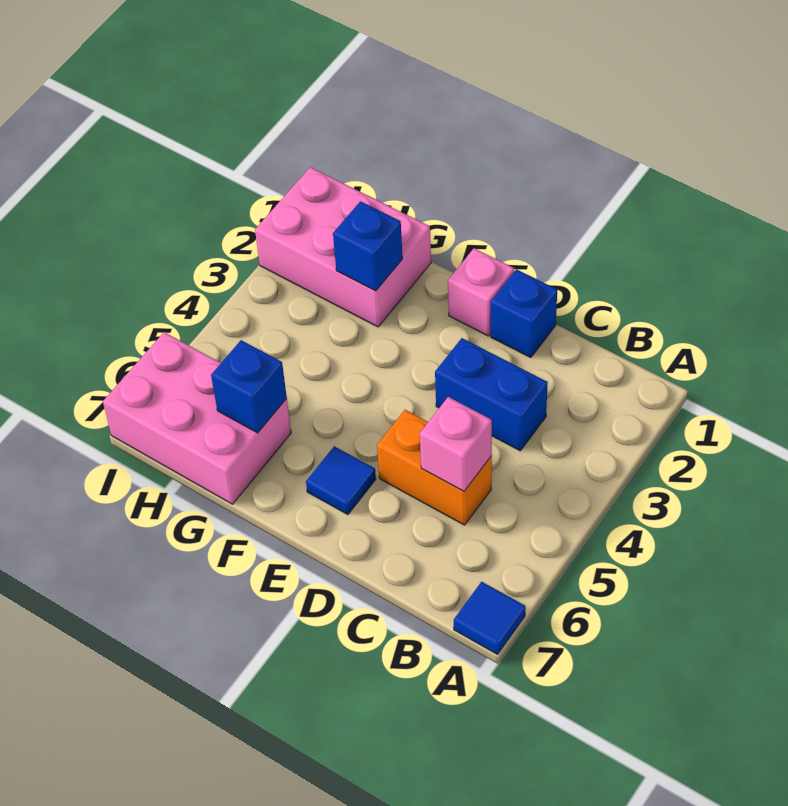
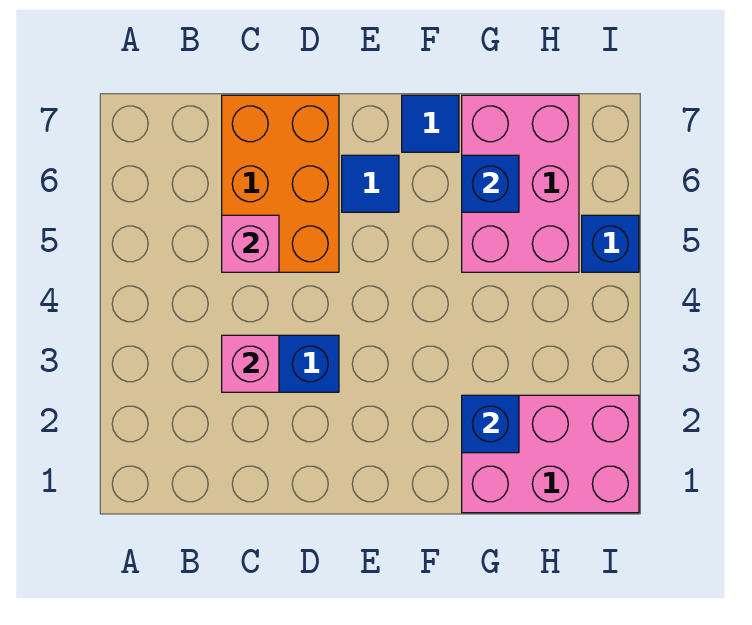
blue tile A7 level 1 -> blue tile F7 level 1
orange brick C5:D5 level 1 -> orange brick C5:D7 level 1
blue brick D1 level 1 -> blue brick I5 level 1
pink brick E1 level 1 -> pink brick C3 level 2
pink brick G6:I7 level 1 -> pink brick G5:H7 level 1

